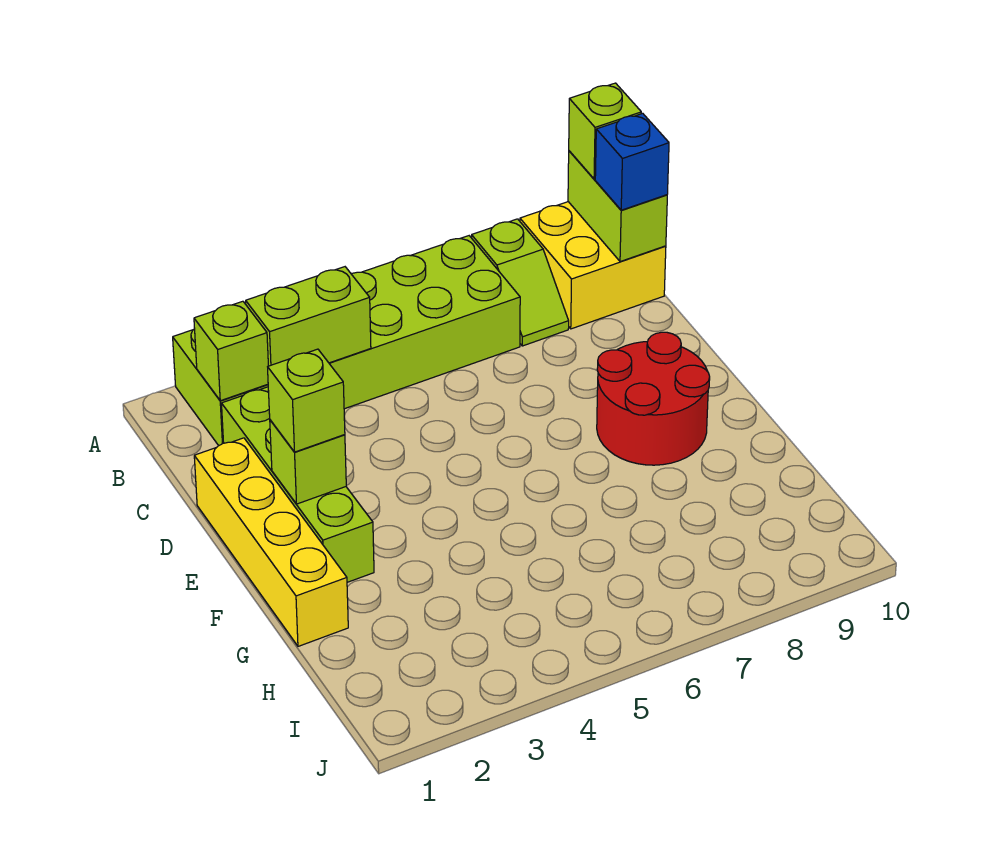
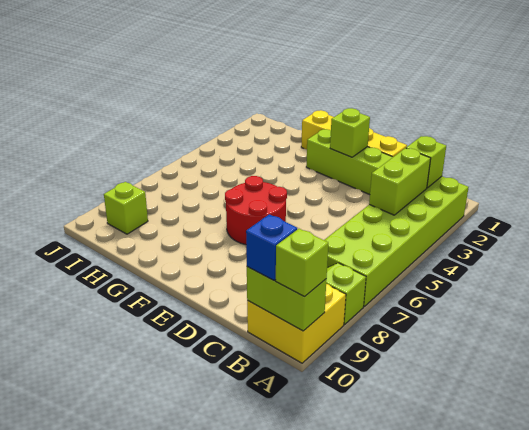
lime brick E2 level 3 -> lime brick I9 level 1
red round brick E8:F9 level 1 -> red round brick E6:F7 level 1

